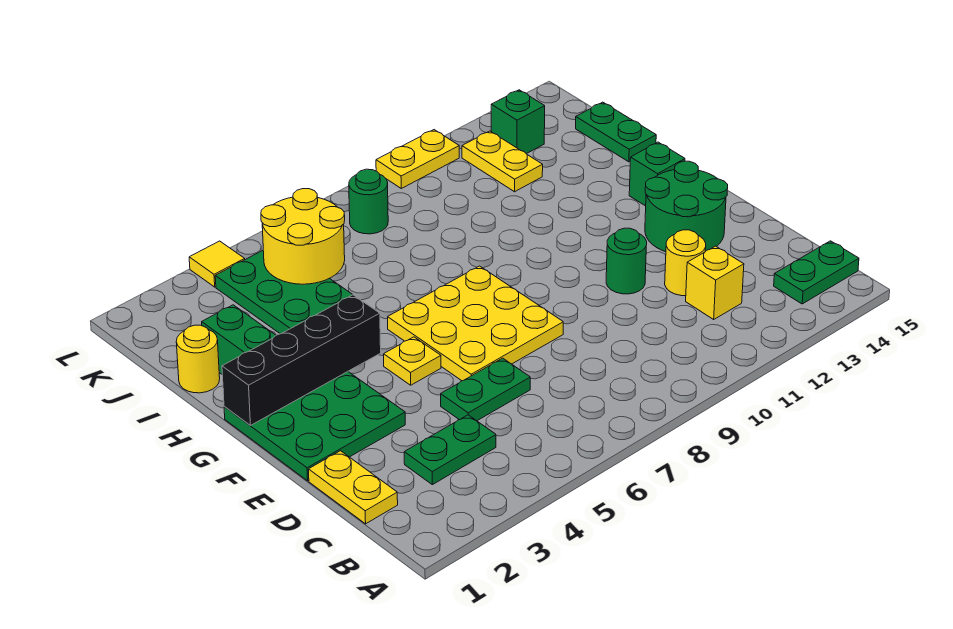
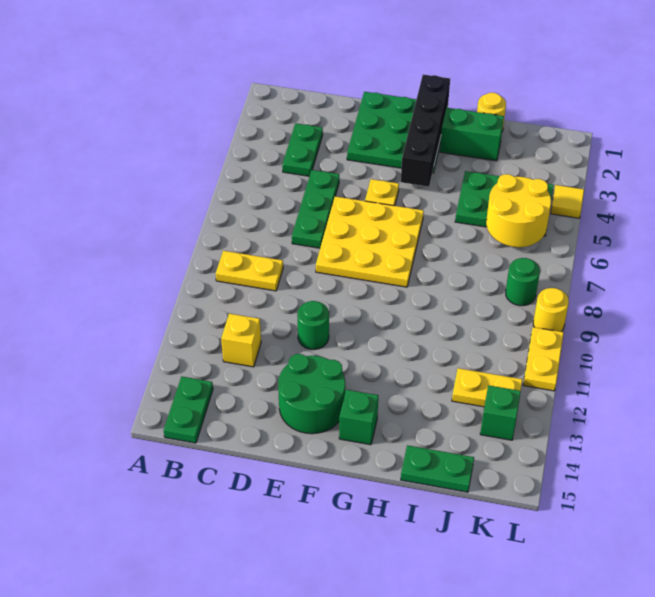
yellow plate C1:D1 level 1 -> yellow plate B9:C9 level 1
green plate D5:D6 level 1 -> green plate D5:D7 level 1
yellow round brick D12 level 1 -> yellow round brick L9 level 1

